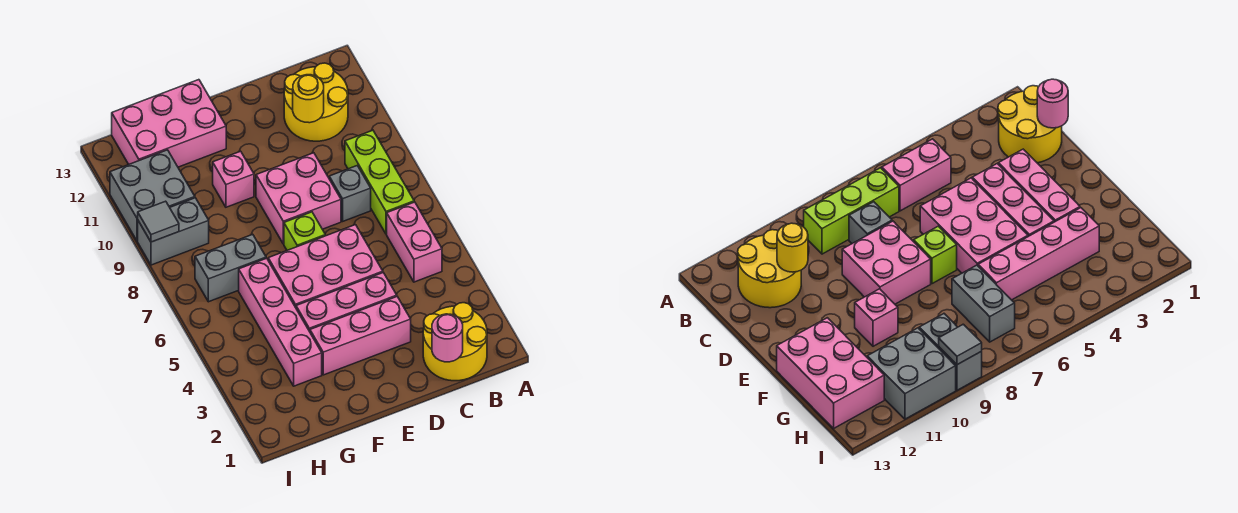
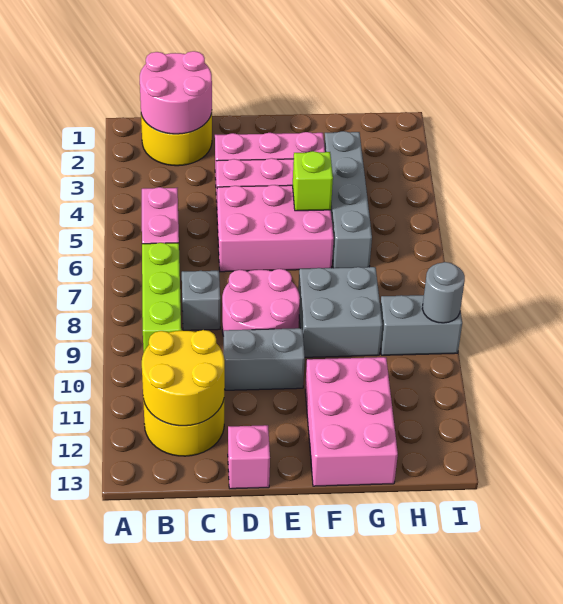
pink round brick C1 level 2 -> pink round brick B1:C2 level 2
yellow round brick C11 level 2 -> yellow round brick B11:C12 level 2
pink brick D8:E9 level 1 -> pink round brick D8:E9 level 1
lime brick E7 level 1 -> lime brick F5 level 2
pink brick F10 level 1 -> pink brick D13 level 1
pink brick F12:H13 level 1 -> pink brick F11:G13 level 1
pink brick G3:G6 level 1 -> grey brick G3:G6 level 1
grey brick G7:H7 level 1 -> grey brick D10:E10 level 1
grey brick H10:I11 level 1 -> grey brick F8:G9 level 1
grey tile I9 level 2 -> grey round brick I9 level 2

